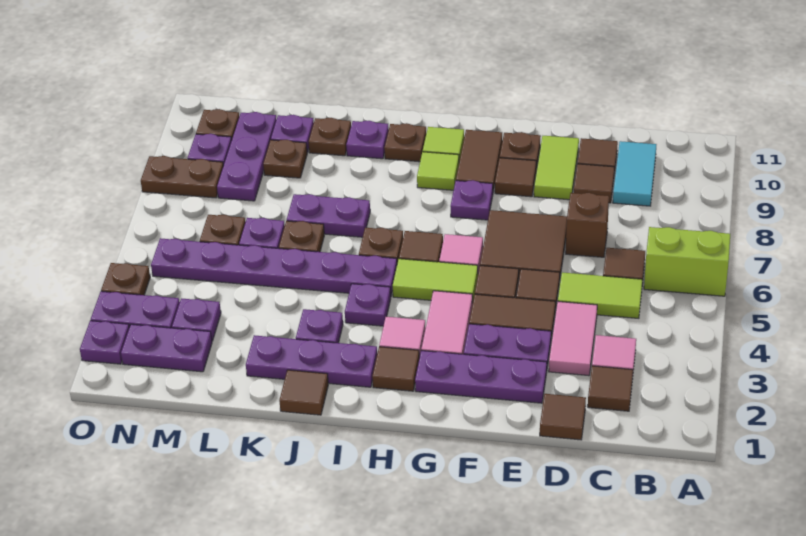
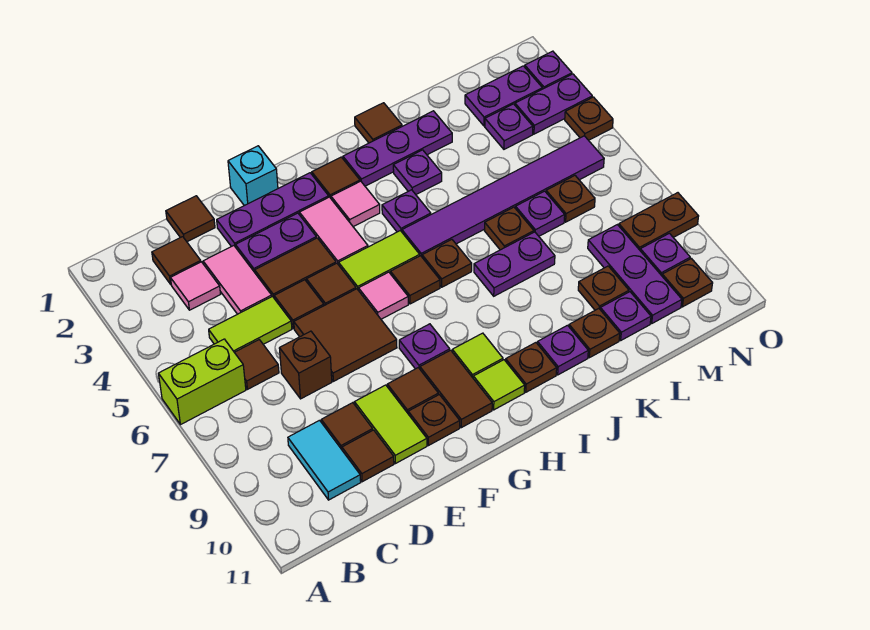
none -> cyan brick F1 level 1
purple plate I5:N5 level 1 -> purple tile I5:N5 level 1

